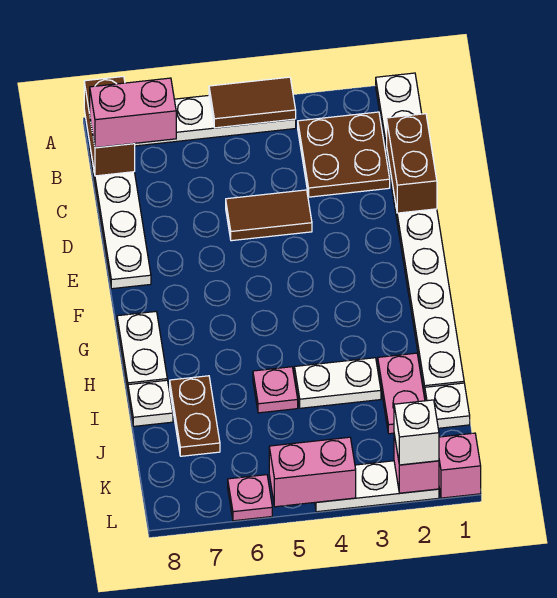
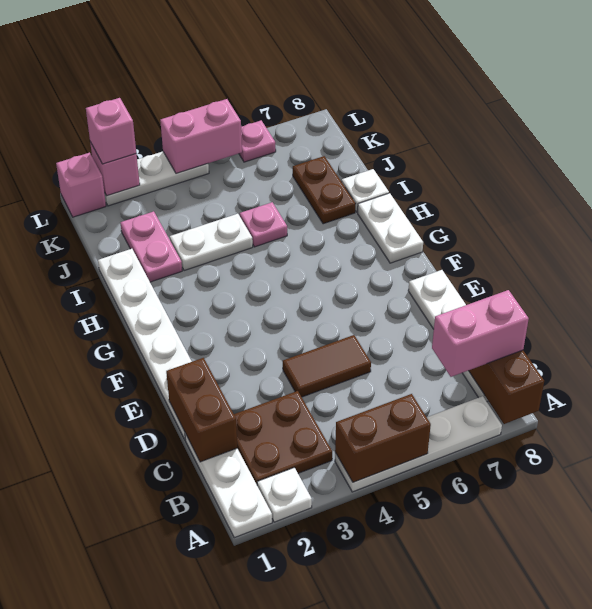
brown tile A4:A5 level 2 -> brown brick A4:A5 level 2
white plate J1 level 1 -> white plate A2 level 1
white brick L2 level 3 -> pink brick L2 level 3

